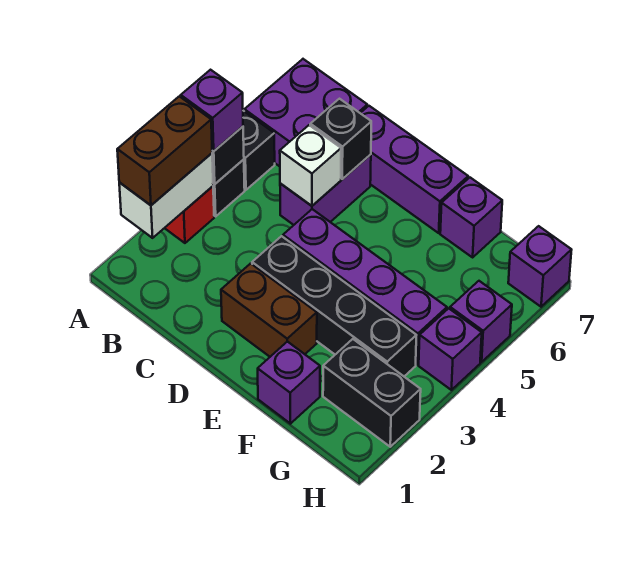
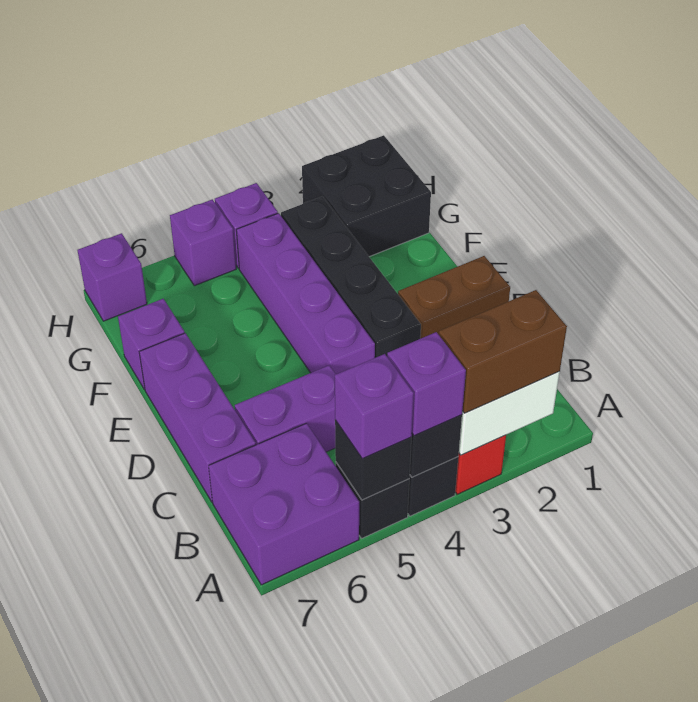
white brick C5 level 2 -> none
black brick C6 level 2 -> black brick A5 level 2
brown brick D2:E2 level 1 -> brown brick D1:D2 level 1
purple brick F1 level 1 -> purple brick A5 level 3
black brick G2:H2 level 1 -> black brick G1:H2 level 1

